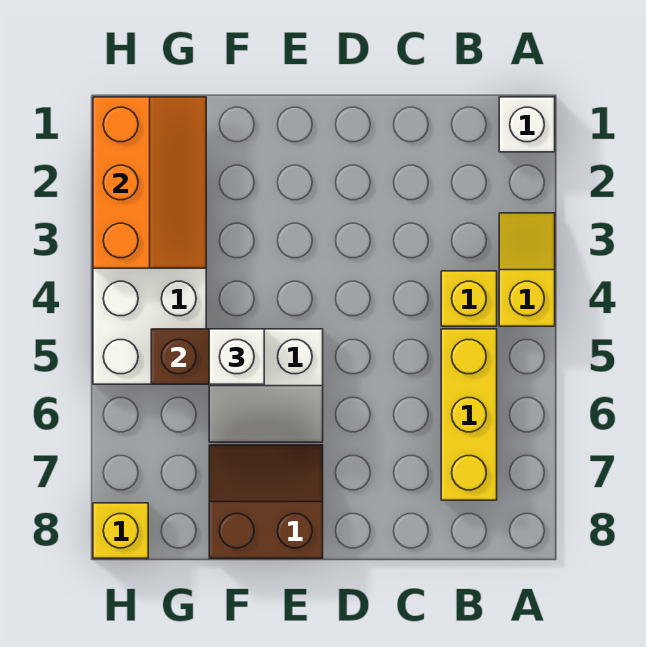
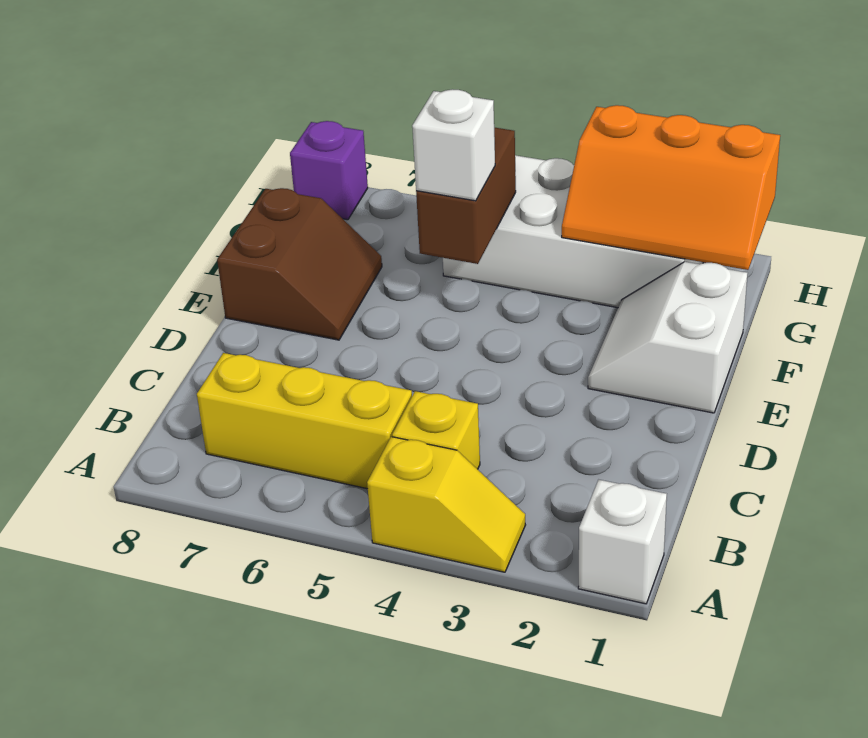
white slope E5:F6 level 1 top 5 -> white slope E1:F2 level 1 top 1
yellow brick H8 level 1 -> purple brick H8 level 1

